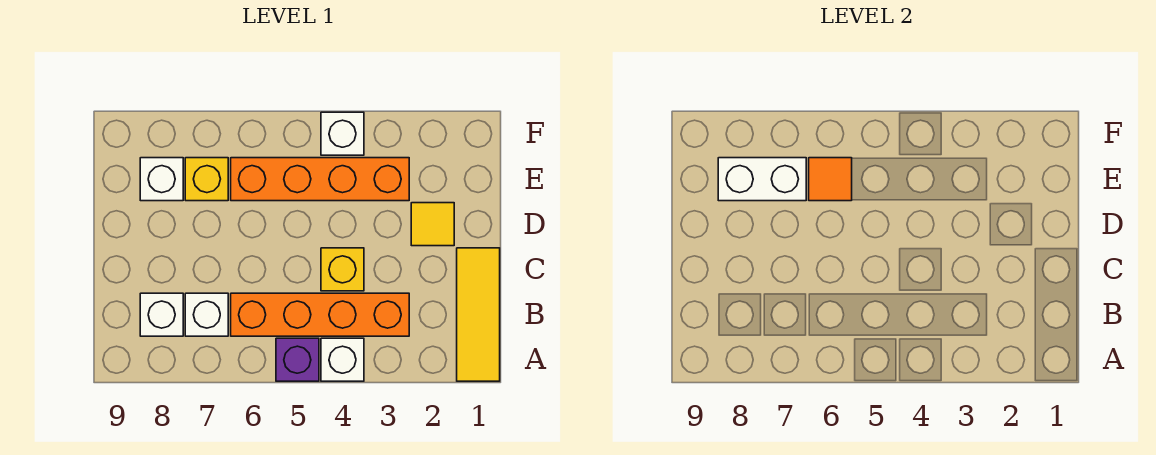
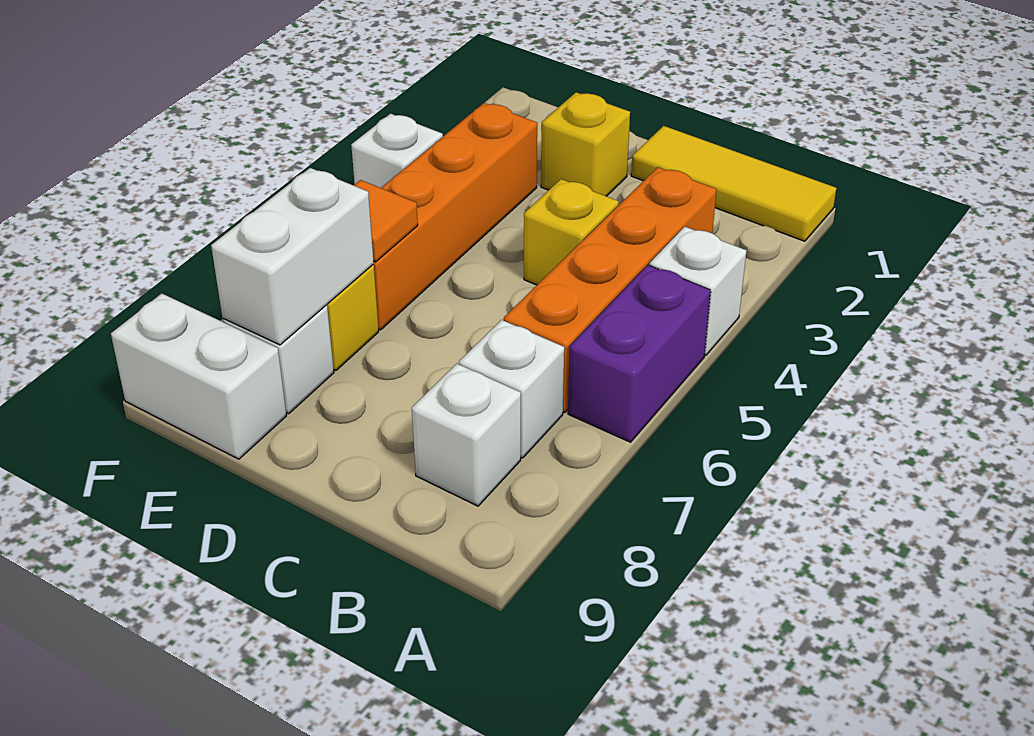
purple brick A5 level 1 -> purple brick A5:A6 level 1
yellow tile D2 level 1 -> yellow brick D2 level 1
none -> white brick E9:F9 level 1

